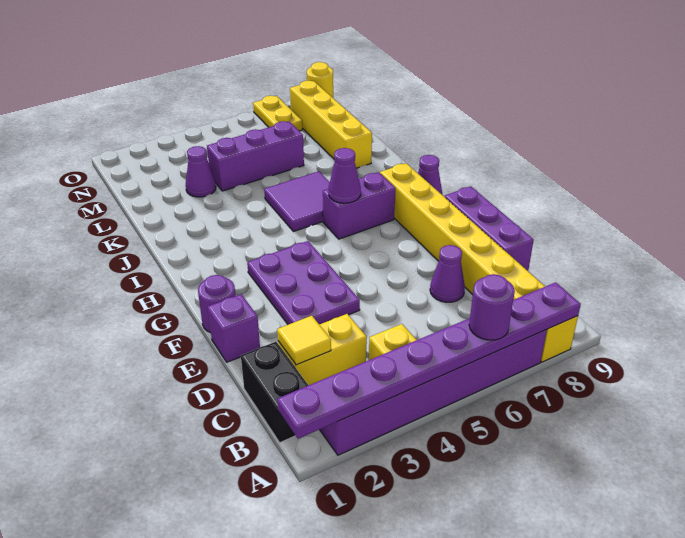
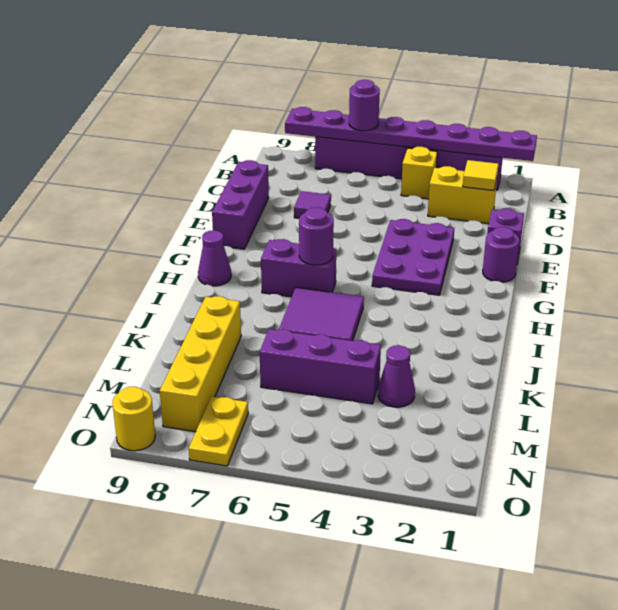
yellow brick A8:H8 level 1 -> none
black brick B1:C1 level 1 -> none
purple cone D7 level 1 -> purple tile D7 level 1
purple cone H6 level 2 -> purple round brick H6 level 2

